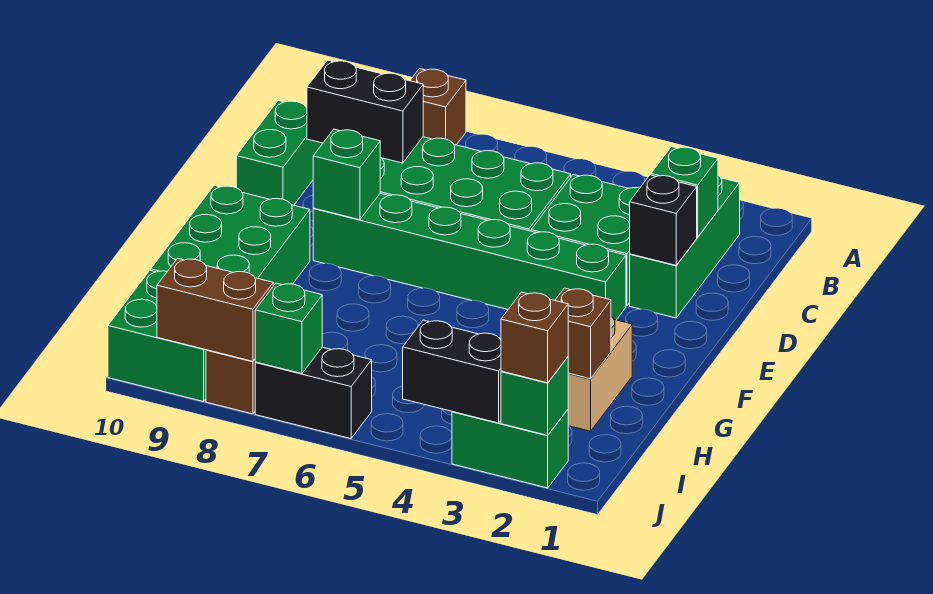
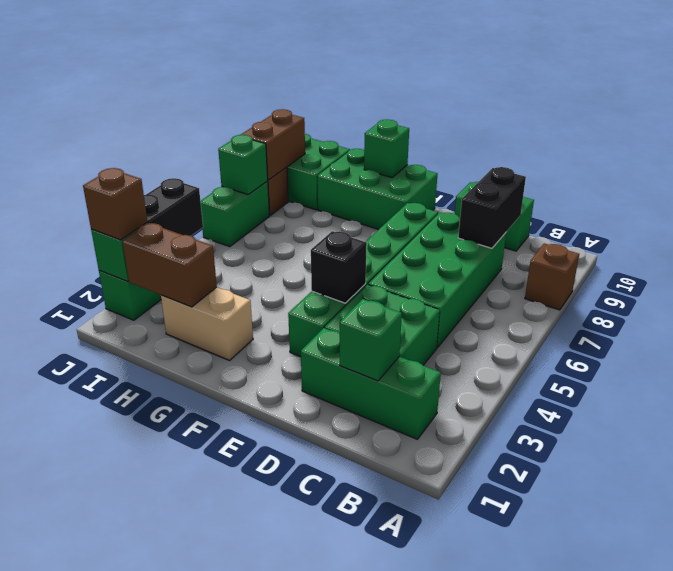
black brick D2 level 2 -> black brick E4 level 2
green brick E8 level 2 -> green brick G10 level 2
brown brick H2 level 2 -> brown brick H2:I2 level 2
black brick J6:J7 level 1 -> green brick J6:J7 level 1

